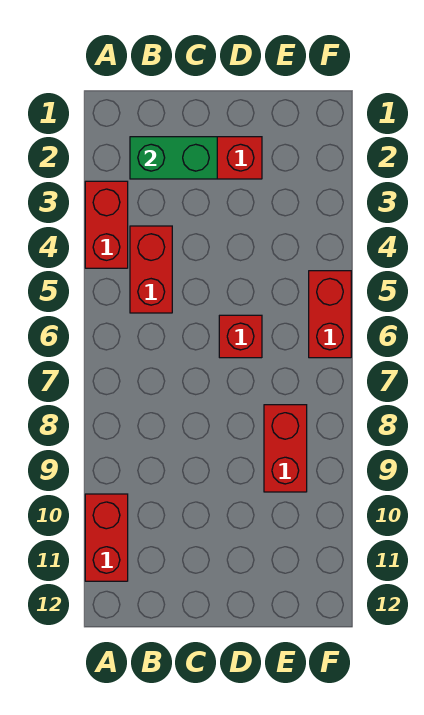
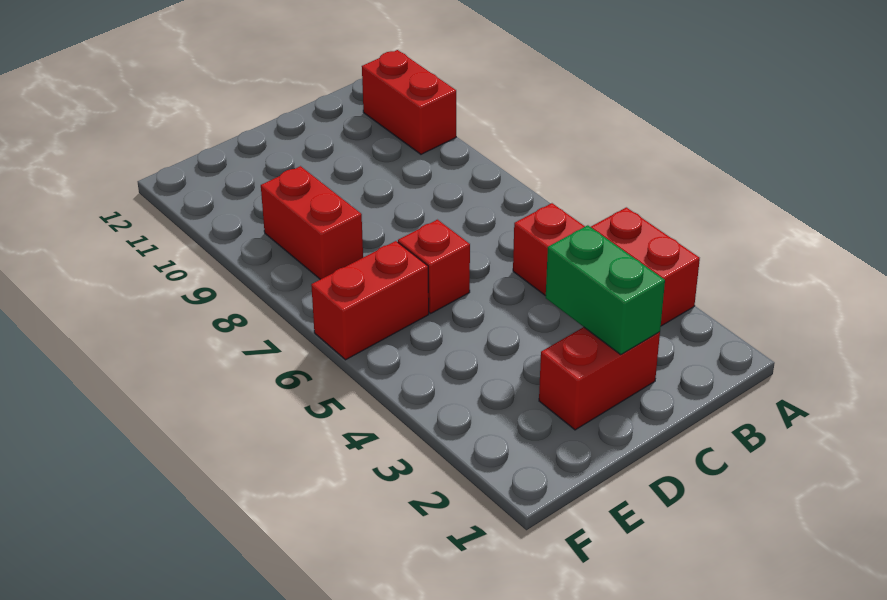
green brick B2:C2 level 2 -> green brick C2:C3 level 2
red brick F5:F6 level 1 -> red brick E6:F6 level 1

